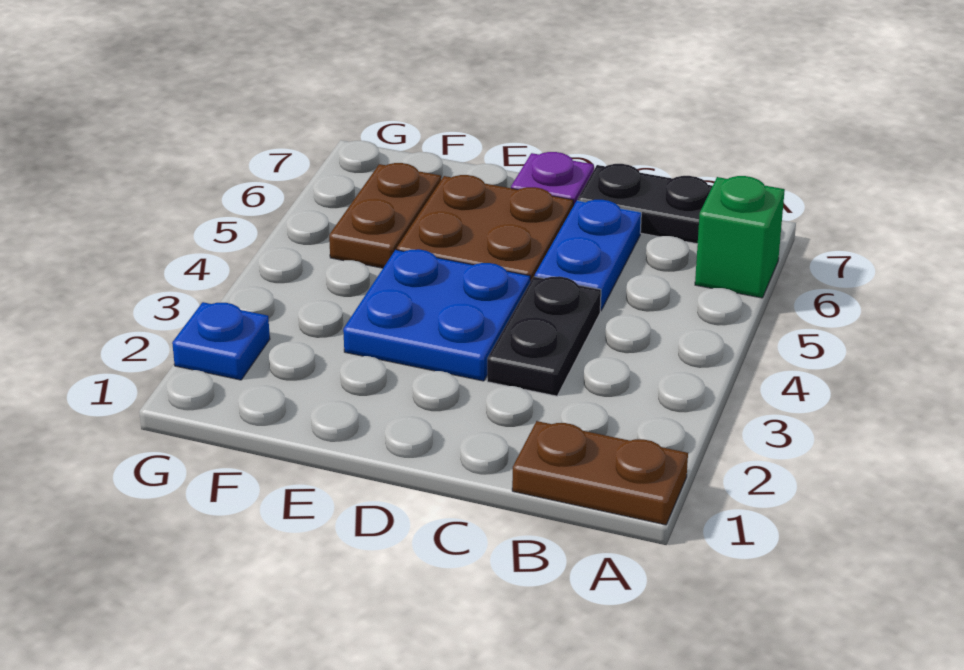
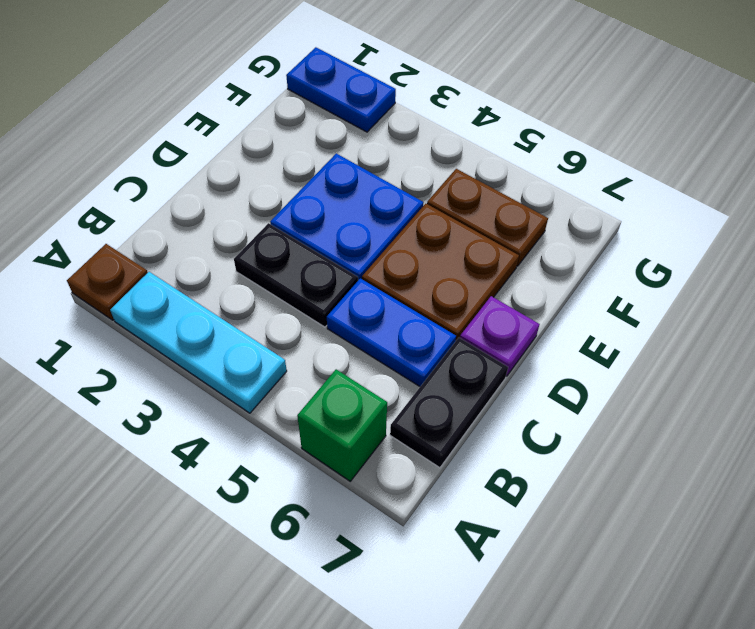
brown plate A1:B1 level 1 -> brown plate A1 level 1
none -> cyan plate A2:A4 level 1
blue plate G2 level 1 -> blue plate G1:G2 level 1

